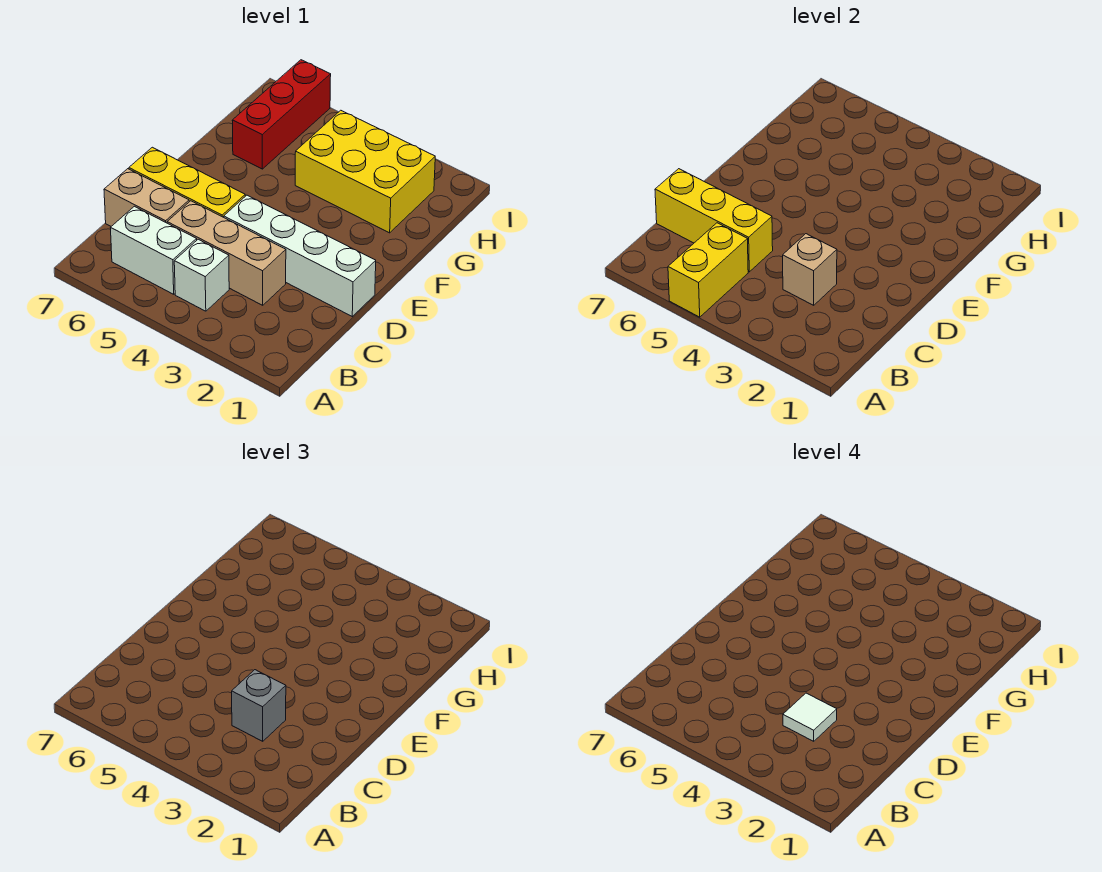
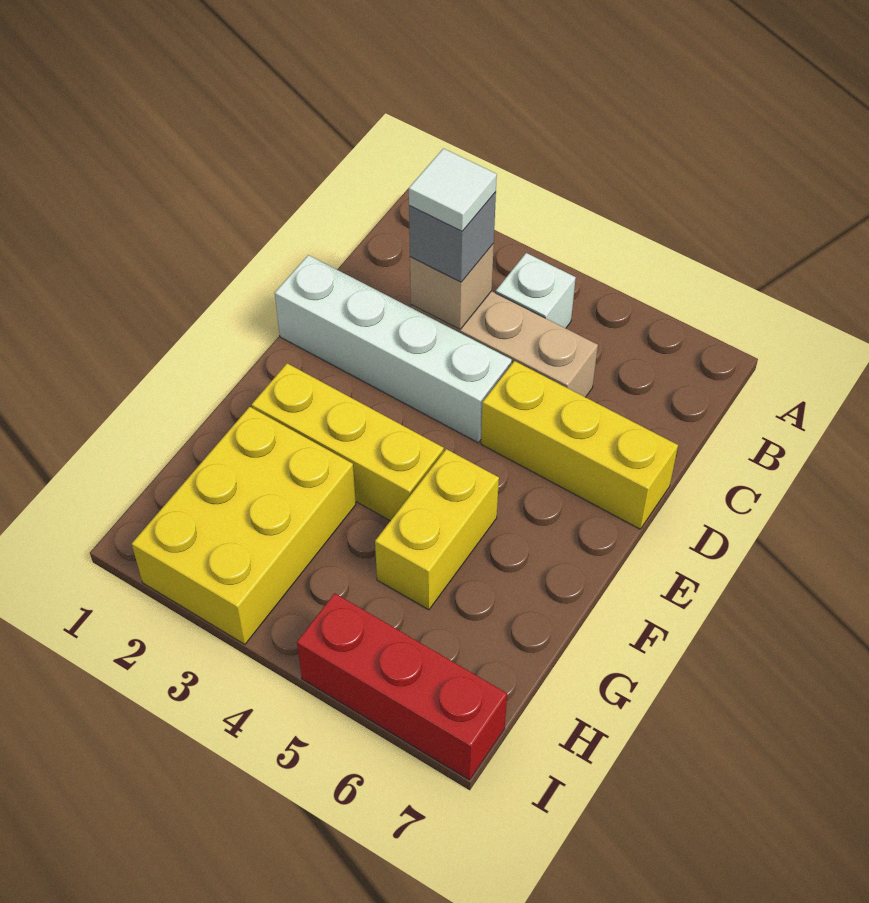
yellow brick A5:B5 level 2 -> yellow brick F5:G5 level 1
white brick B5:B6 level 1 -> none
yellow brick C5:C7 level 2 -> yellow brick F2:F4 level 1
tan brick C6:C7 level 1 -> none
yellow brick G2:H4 level 1 -> yellow brick G2:I3 level 1
red brick G6:I6 level 1 -> red brick I5:I7 level 1

